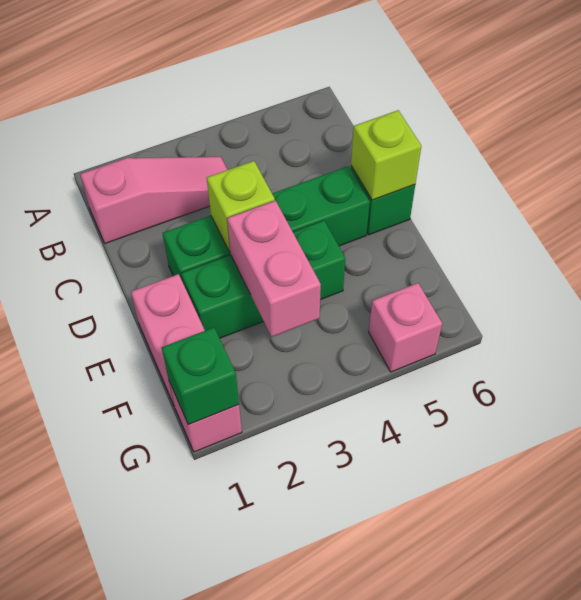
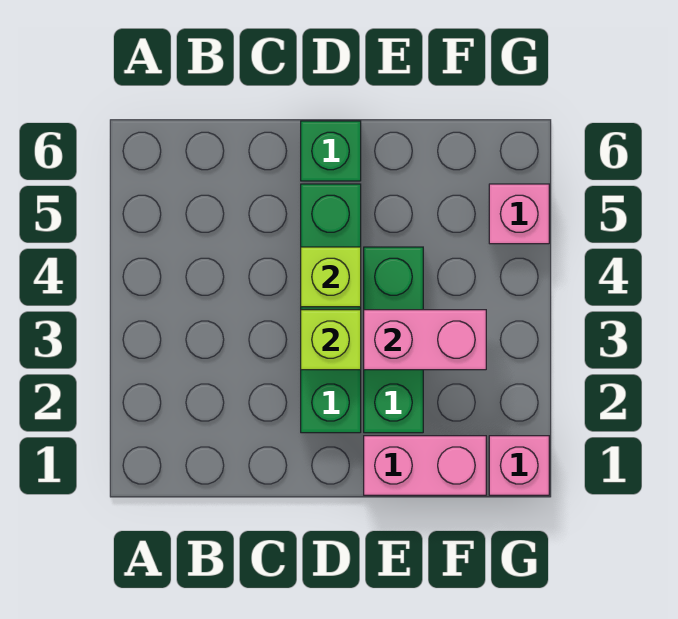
pink slope B1:B3 level 1 top 1 -> none
lime brick D6 level 2 -> lime brick D4 level 2
green brick G1 level 2 -> none

